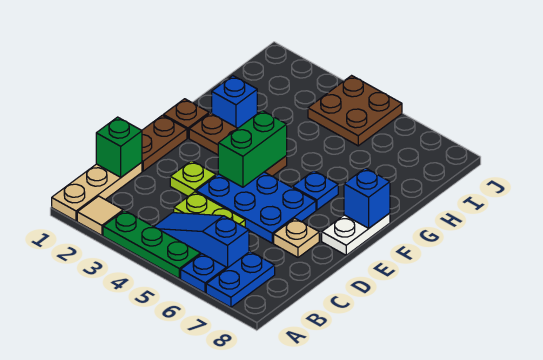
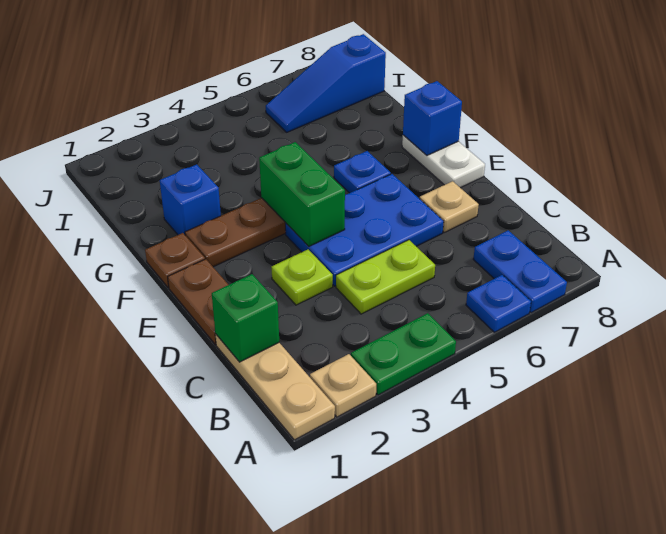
tan tile A2 level 1 -> tan plate A2 level 1
green plate A3:A5 level 1 -> green plate A3:A4 level 1
blue slope B4:B6 level 1 top 6 -> blue slope I6:I8 level 1 top 8
brown plate I4:J5 level 1 -> none

